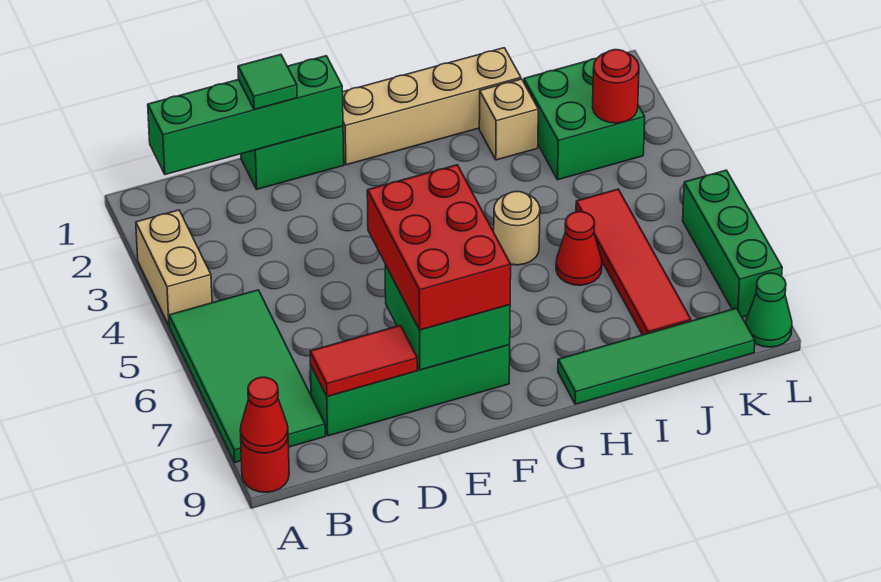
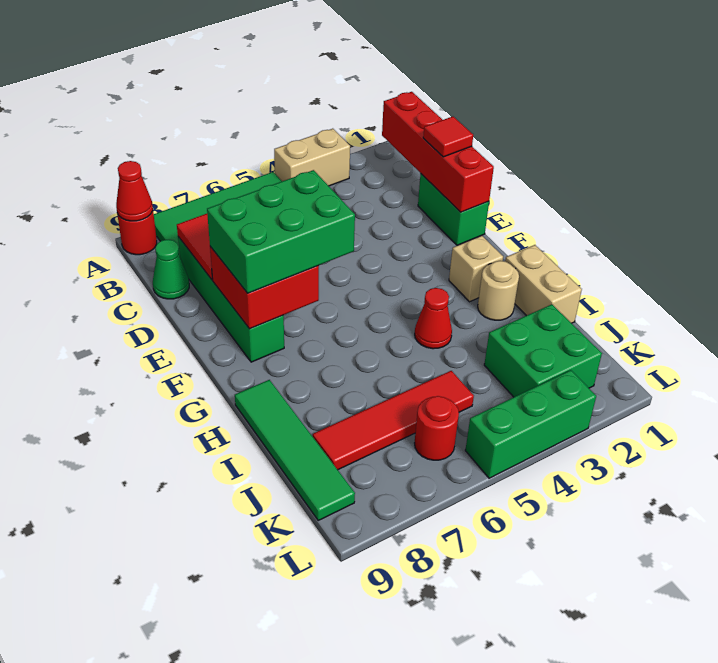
green brick B1:E1 level 2 -> red brick B1:E1 level 2
green tile D1 level 3 -> red tile D1 level 3
red brick E6:F8 level 3 -> green brick E6:F8 level 3
green brick E7:F8 level 2 -> red brick E7:F8 level 2
tan brick F1:I1 level 1 -> tan brick H1:I1 level 1
tan round brick H5 level 1 -> tan round brick H2 level 1
tan brick I2 level 1 -> tan brick G2 level 1
red cone I6 level 1 -> red cone H4 level 1
red round brick K3 level 2 -> red round brick K6 level 1
green brick L6:L8 level 1 -> green brick L3:L5 level 1
green cone L9 level 1 -> green cone C9 level 1

